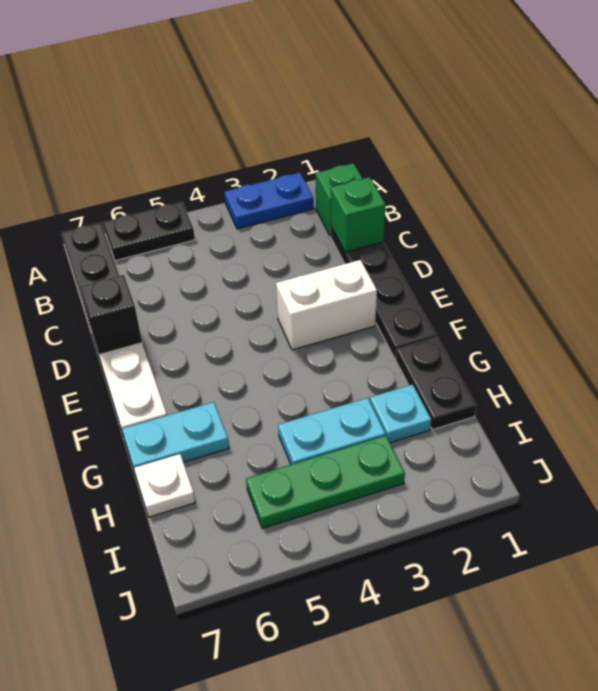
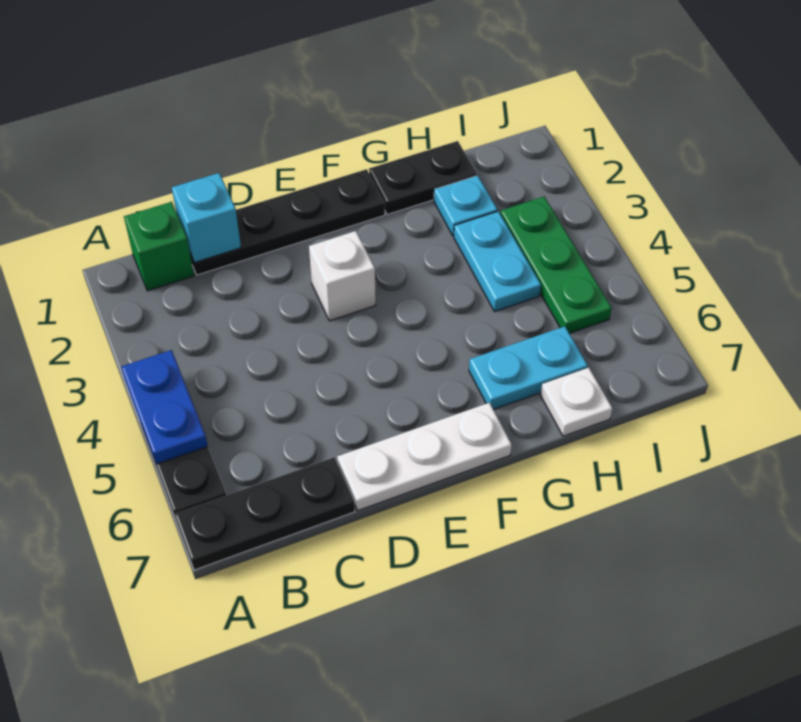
blue plate A2:A3 level 1 -> blue plate A4:A5 level 2
green brick C1 level 2 -> cyan brick C1 level 2
black brick D7 level 2 -> none
white brick E2:E3 level 1 -> white brick E3 level 1
cyan plate G6:G7 level 1 -> cyan plate G6:H6 level 1

